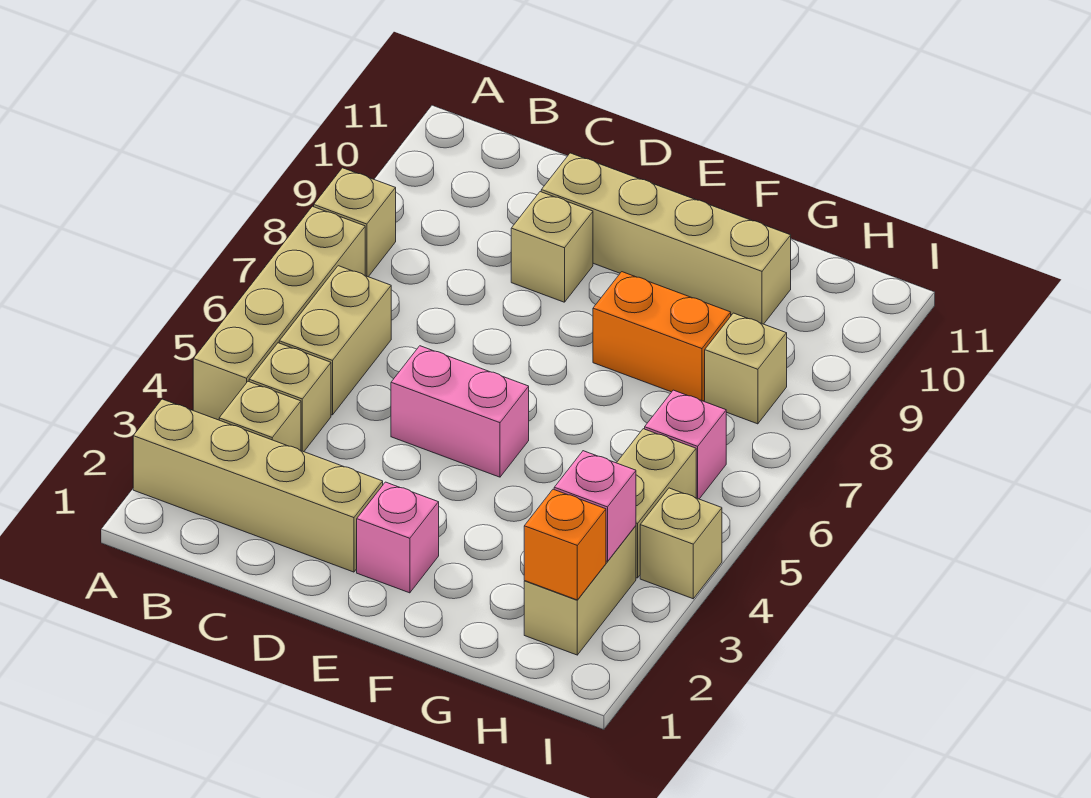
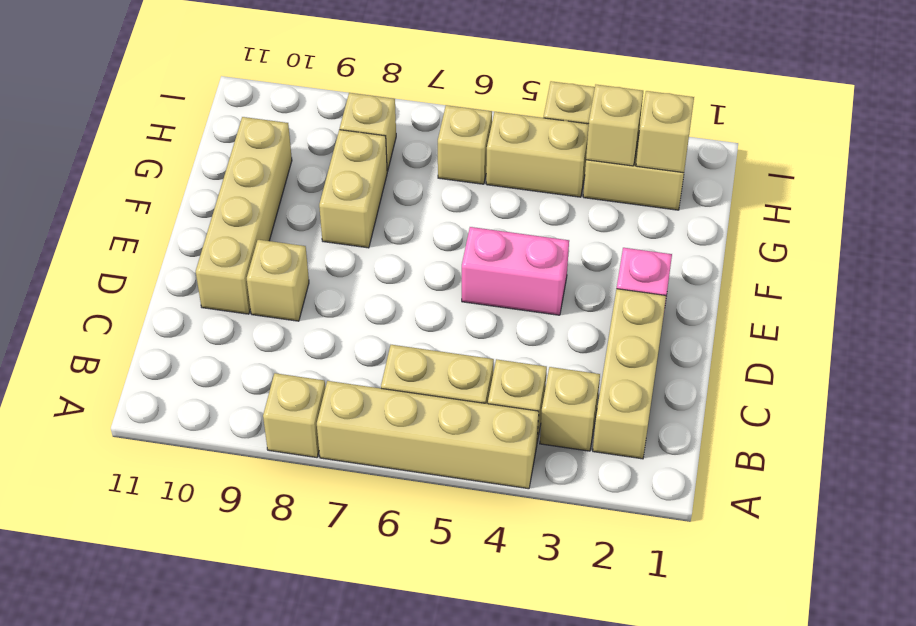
tan brick A2:D2 level 1 -> tan brick B2:D2 level 1
pink brick D5:E5 level 1 -> pink brick E4:E5 level 1
orange brick F8:G8 level 1 -> tan brick F8:G8 level 1
orange brick H2 level 2 -> tan brick H2 level 2
pink brick H3 level 2 -> tan brick H3 level 2
pink brick H6 level 1 -> tan brick H6 level 1

